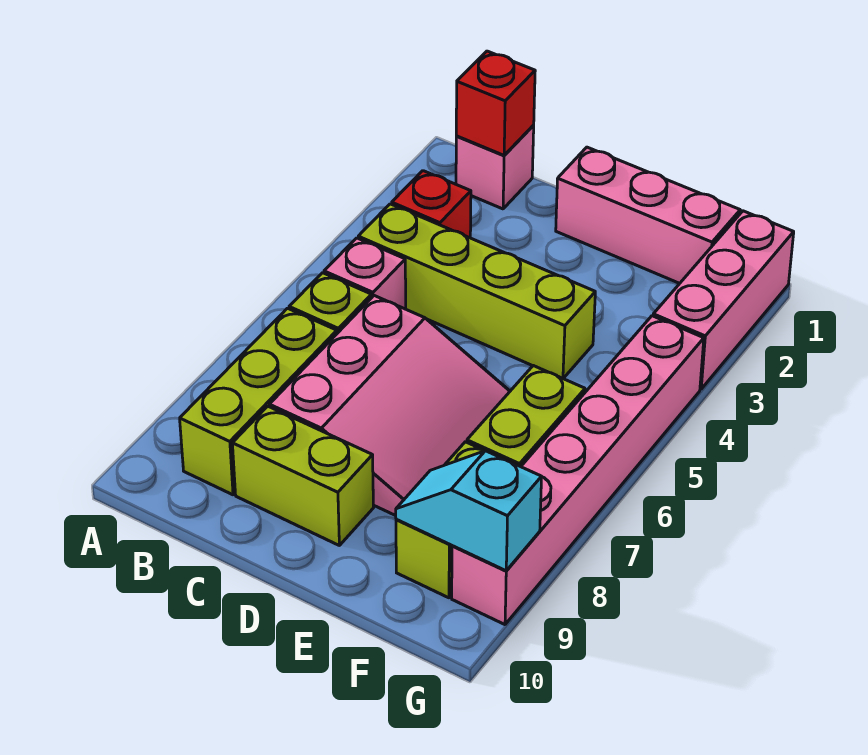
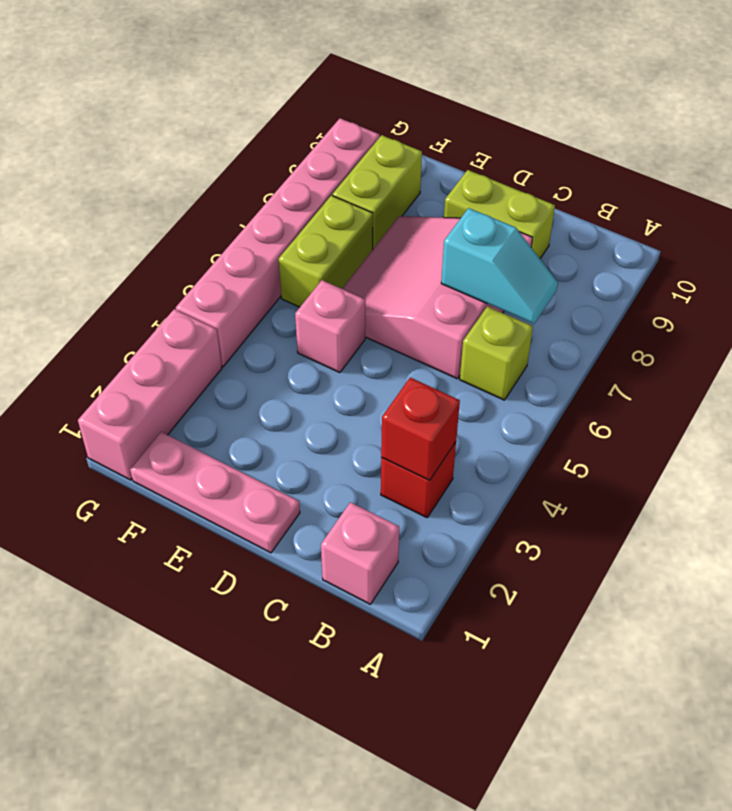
red brick B1 level 2 -> red brick B3 level 2
lime brick B4:E4 level 1 -> none
pink brick B5 level 1 -> pink brick E5 level 1
lime brick B7:B9 level 1 -> none
pink brick D1:F1 level 1 -> pink plate D1:F1 level 1
cyan slope F9:G9 level 2 top G -> cyan slope B7:C7 level 2 top C

